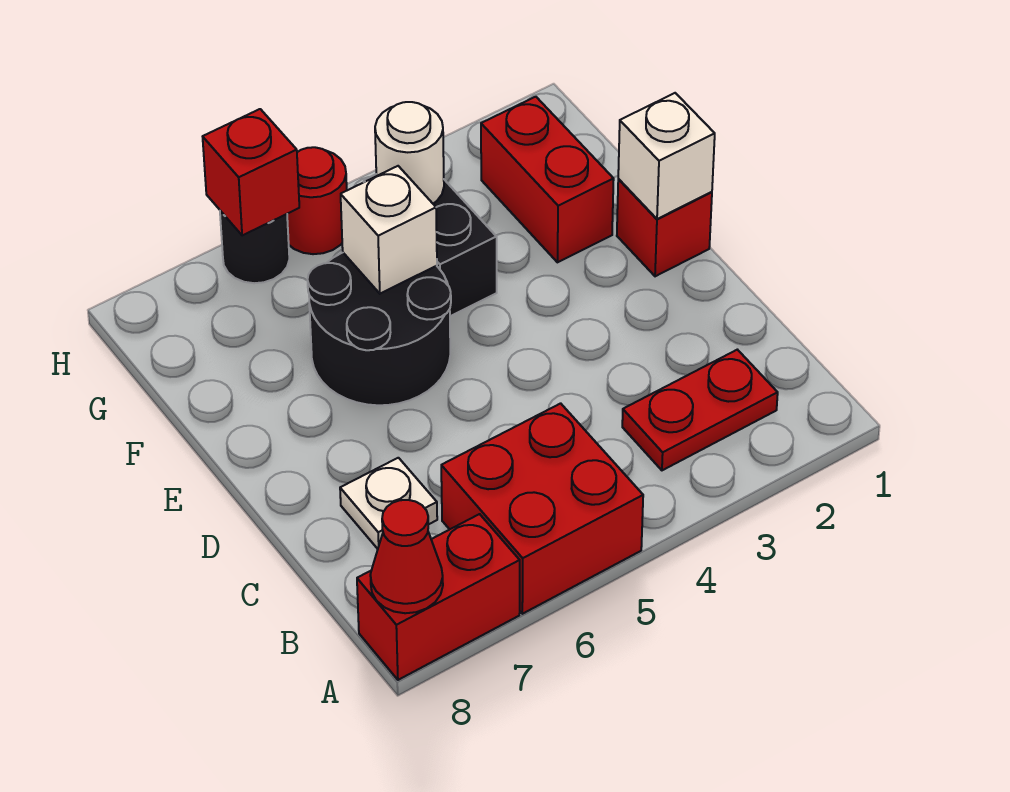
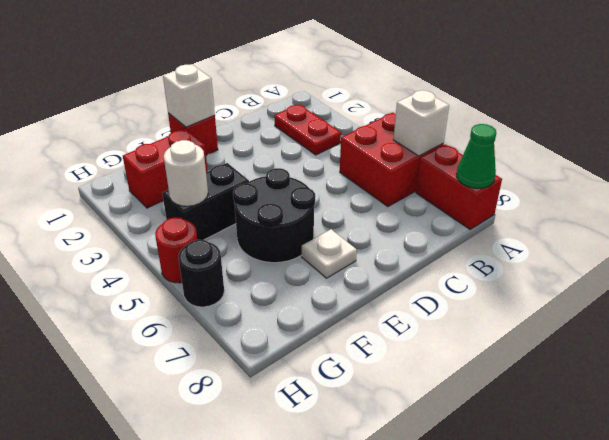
red cone A8 level 2 -> green cone A8 level 2
white plate C7 level 1 -> white plate E7 level 1
white brick F5 level 2 -> white brick A6 level 2
red brick H6 level 2 -> none

